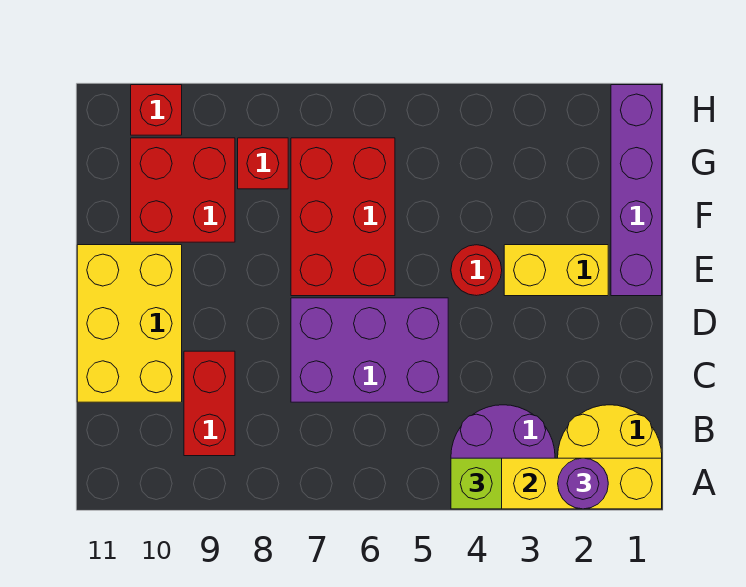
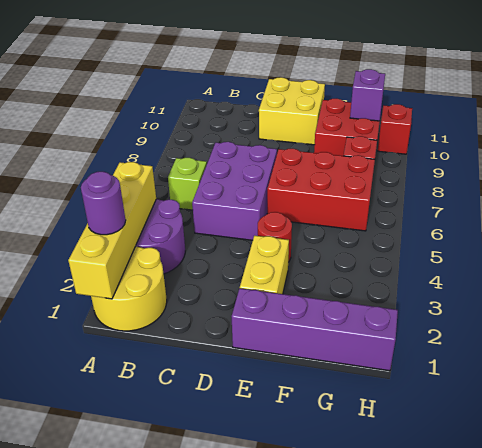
lime brick A4 level 3 -> lime brick B6 level 1
red brick B9:C9 level 1 -> none
yellow brick C10:E11 level 1 -> yellow brick D10:E11 level 1
none -> purple brick G10 level 2

